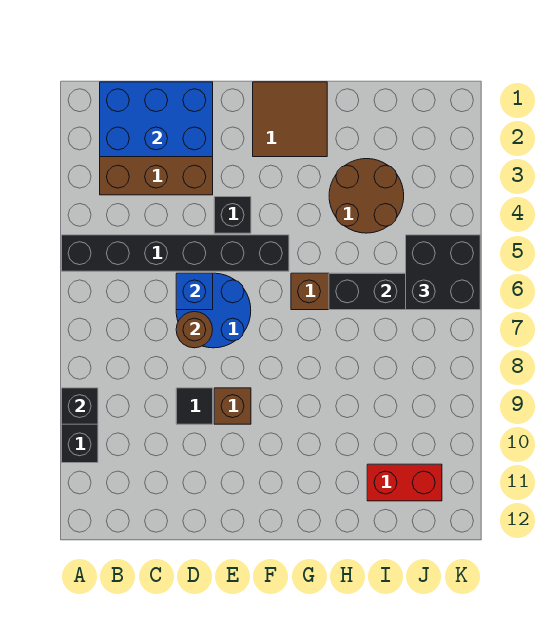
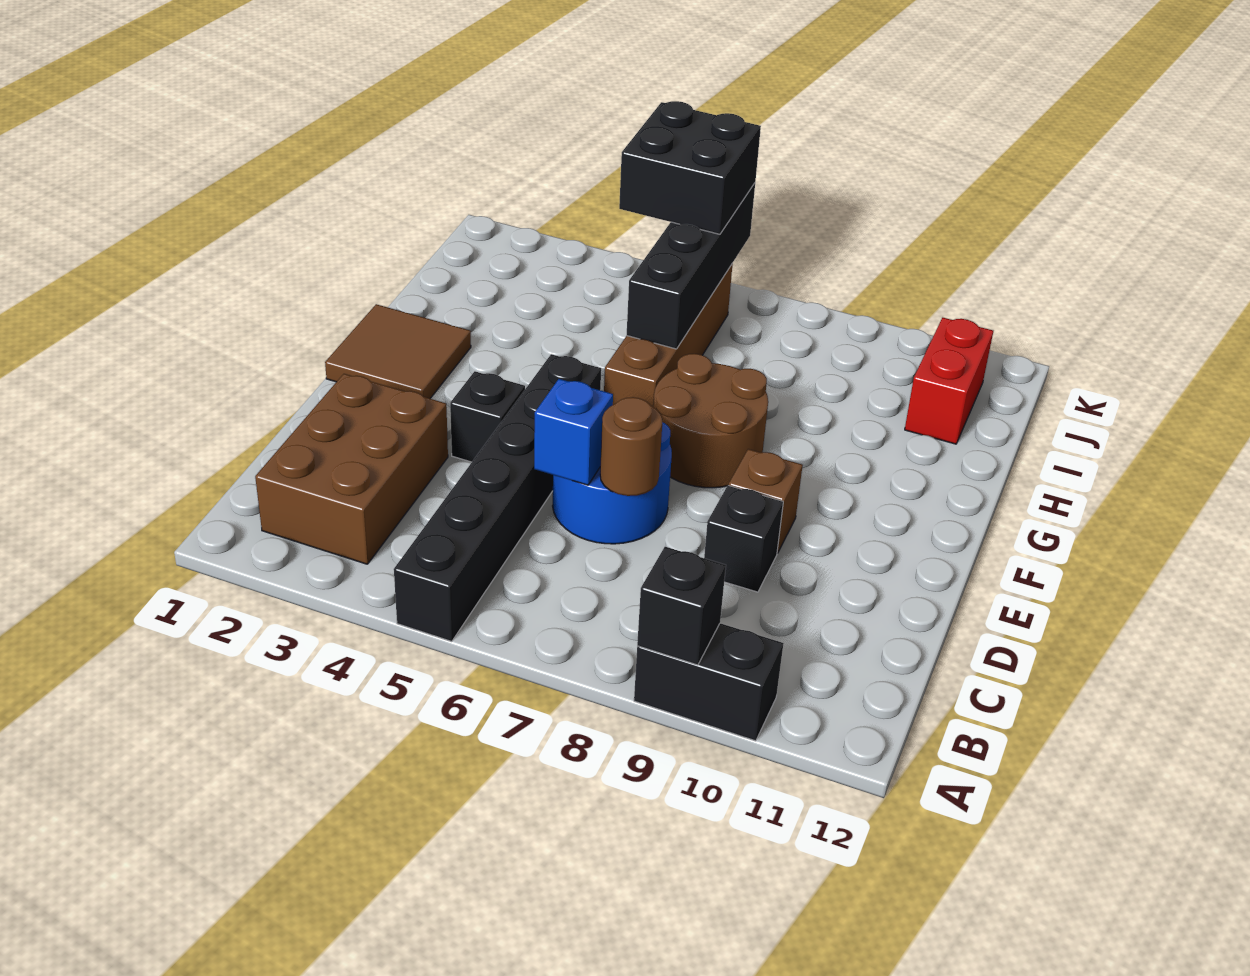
blue brick B1:D2 level 2 -> none
black tile D9 level 1 -> black brick D9 level 1
brown round brick H3:I4 level 1 -> brown round brick F7:G8 level 1

